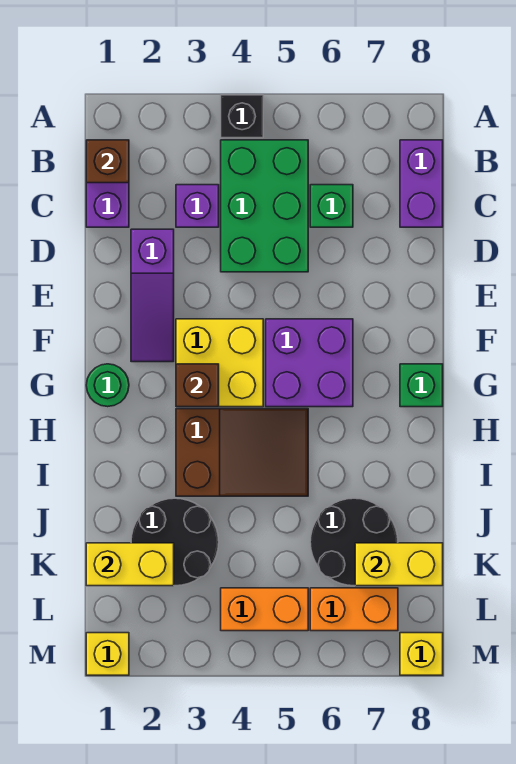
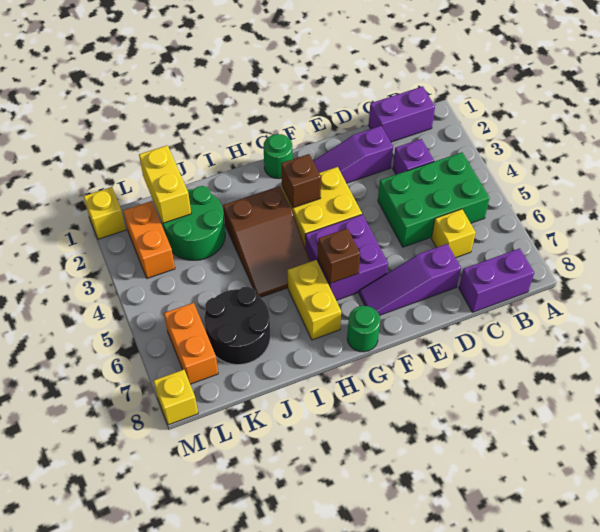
black brick A4 level 1 -> none
brown brick B1 level 2 -> brown brick G6 level 2
green brick C6 level 1 -> yellow brick C6 level 1
none -> purple slope D7:F7 level 1 top D
green brick G8 level 1 -> green round brick G8 level 1
black round brick J2:K3 level 1 -> green round brick J2:K3 level 1
yellow brick K7:K8 level 2 -> yellow brick H6:H7 level 1
orange brick L4:L5 level 1 -> orange brick L2:L3 level 1

